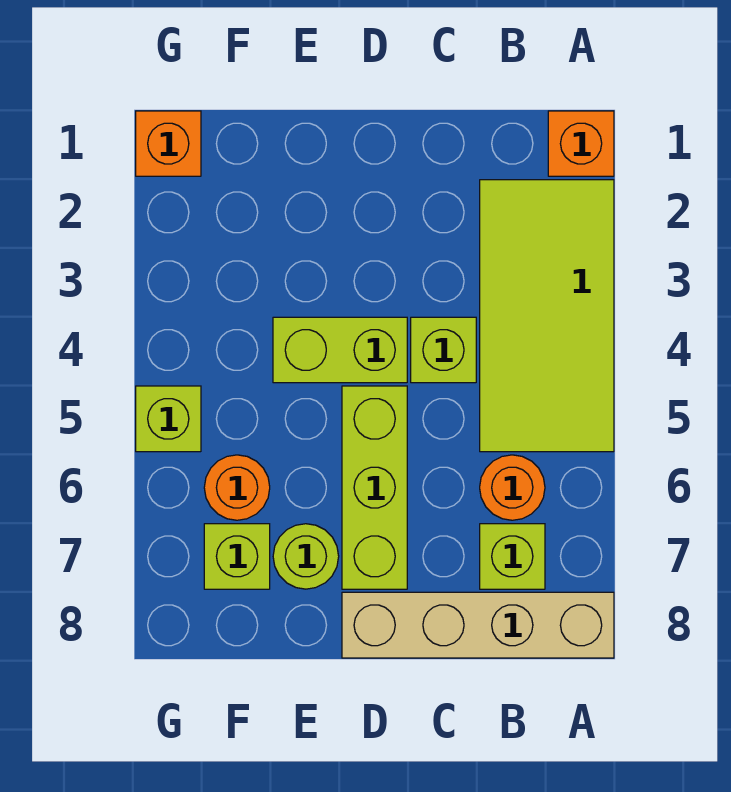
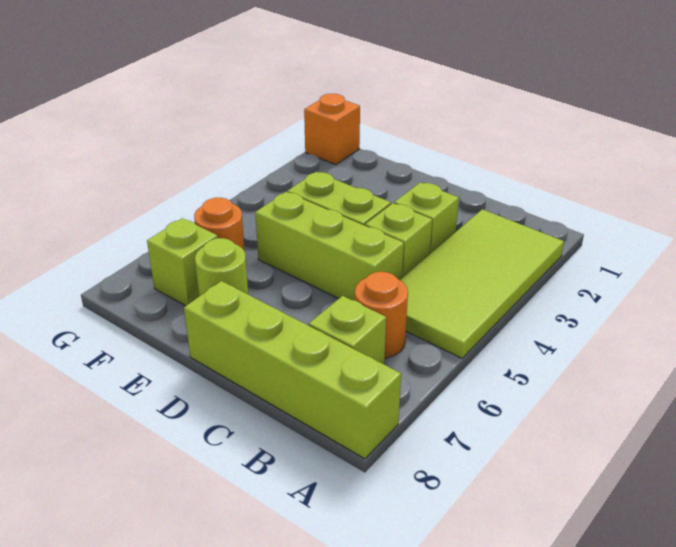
orange brick A1 level 1 -> none
tan brick A8:D8 level 1 -> lime brick A8:D8 level 1
lime brick D5:D7 level 1 -> lime brick C5:E5 level 1
lime brick G5 level 1 -> lime brick C3 level 1

